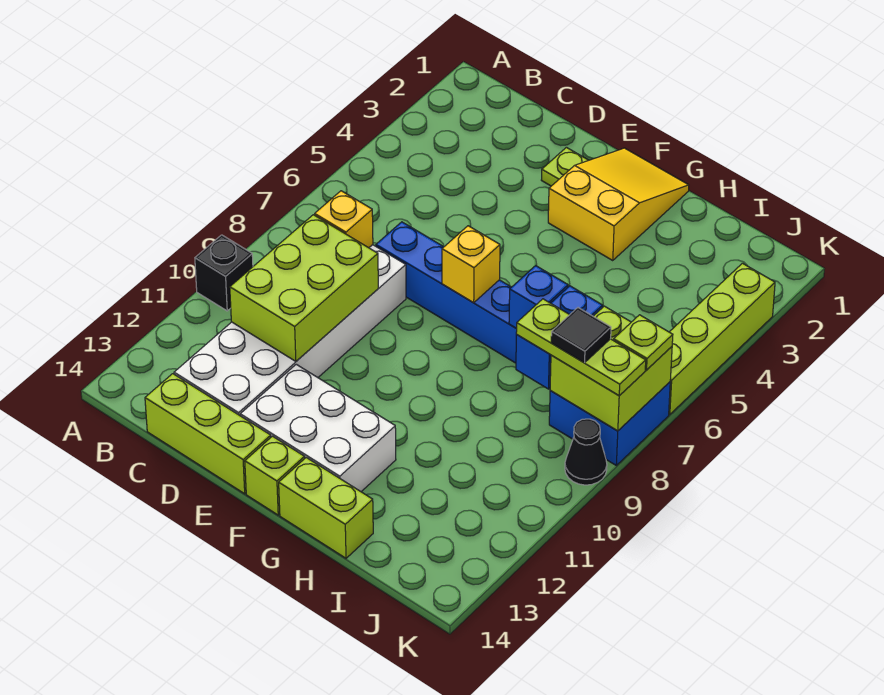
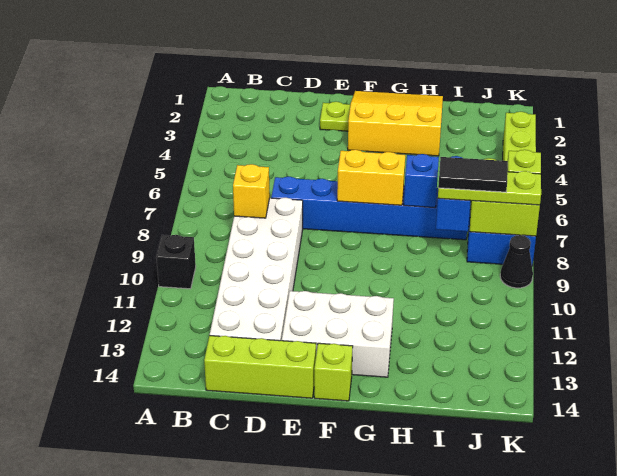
lime brick C9:D11 level 2 -> none
yellow slope F1:G3 level 1 top 3 -> yellow slope F1:H3 level 1 top 3
yellow brick F7 level 2 -> yellow brick F7:G7 level 2
lime brick G14:H14 level 1 -> none
black tile J8 level 4 -> black tile I8:J8 level 4

